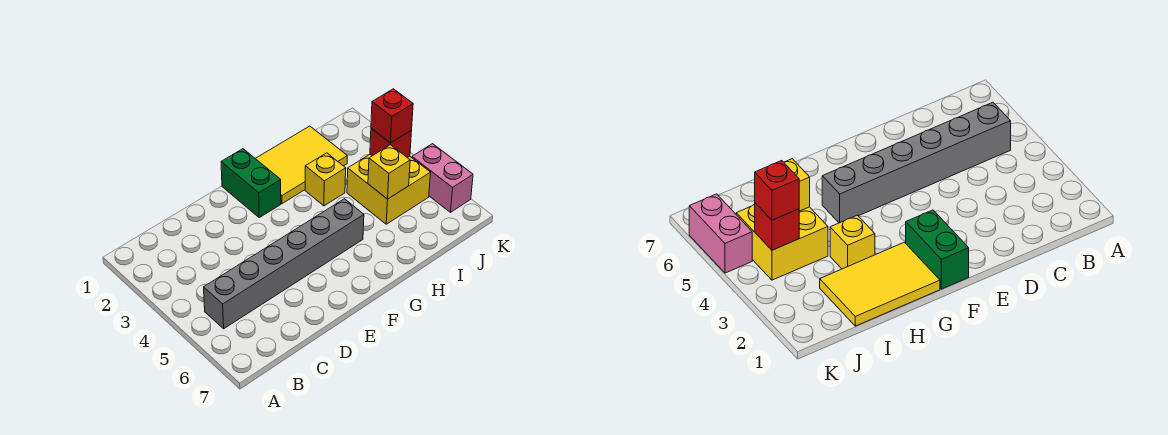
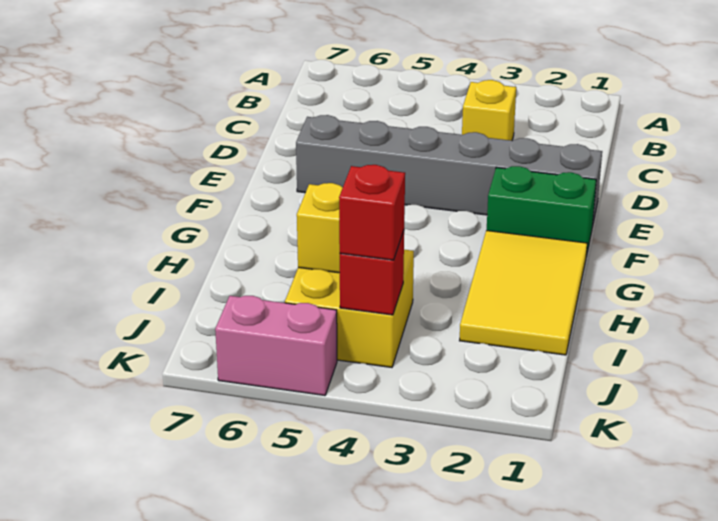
grey brick B5:G5 level 1 -> grey brick E1:E6 level 1
yellow brick H3 level 1 -> yellow brick C3 level 1

